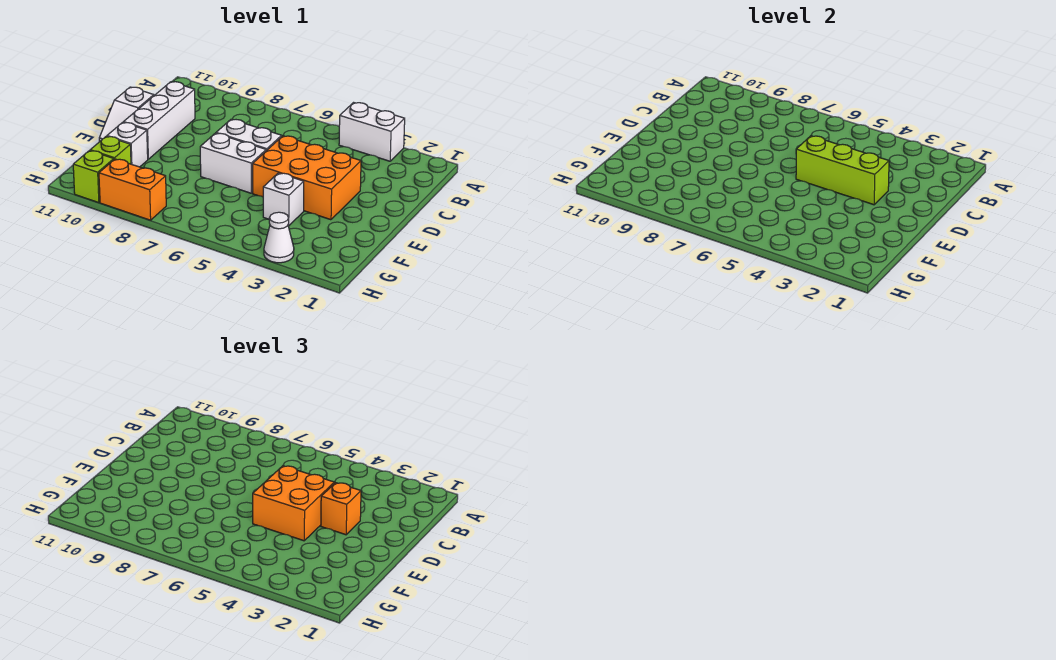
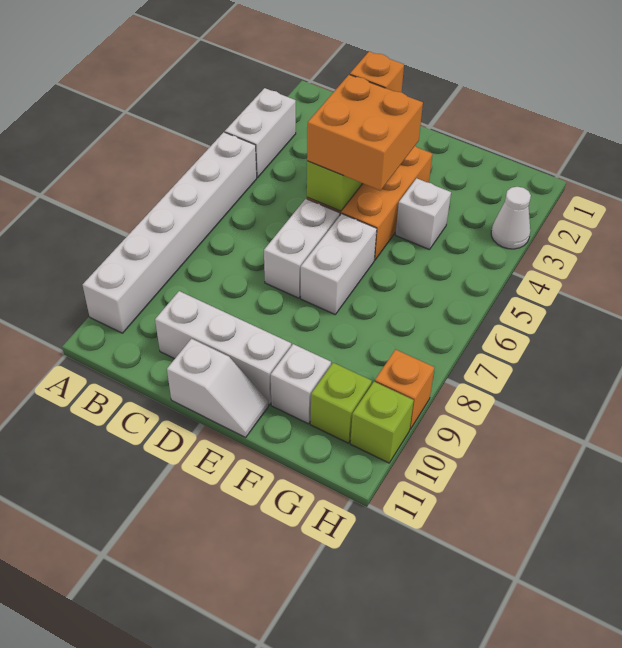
none -> white brick A5:A10 level 1
orange brick H8:H9 level 1 -> orange brick H9 level 1

